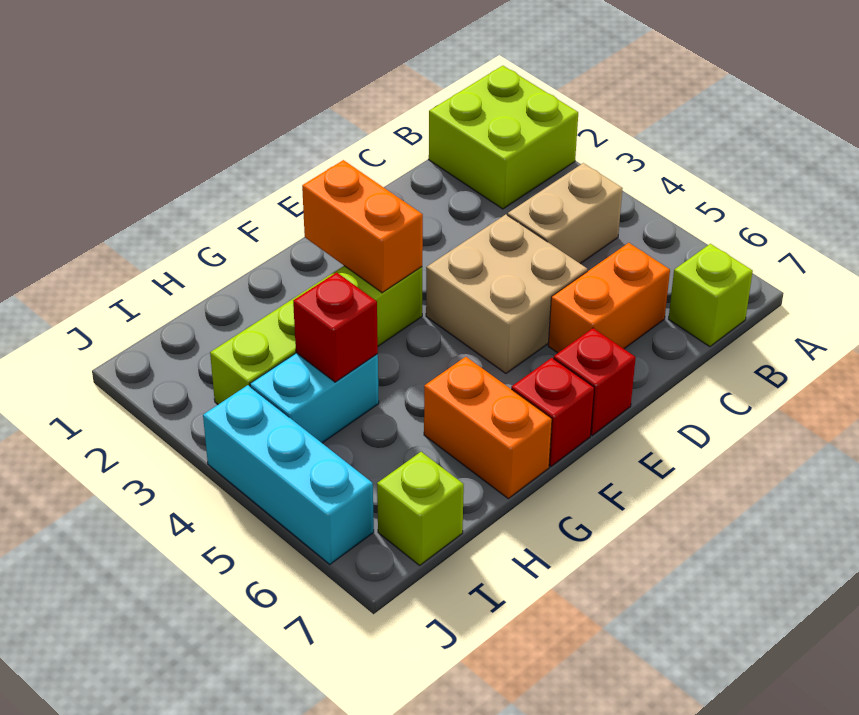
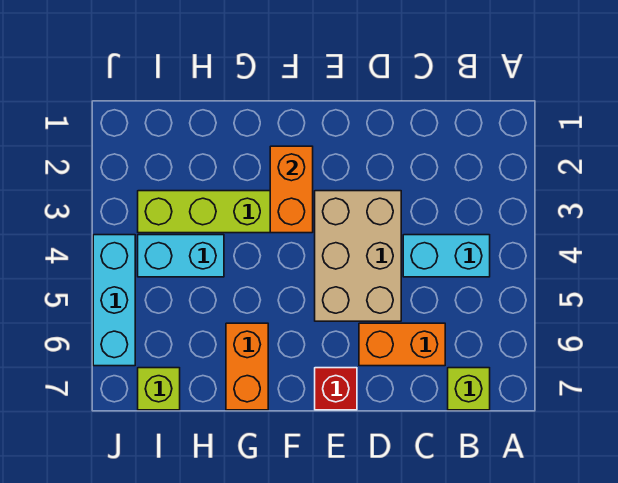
lime brick A1:B2 level 1 -> none
tan brick B4:C4 level 1 -> cyan brick B4:C4 level 1
tan brick D4:E5 level 1 -> tan brick D3:E5 level 1
red brick F7 level 1 -> none
red brick H4 level 2 -> none

